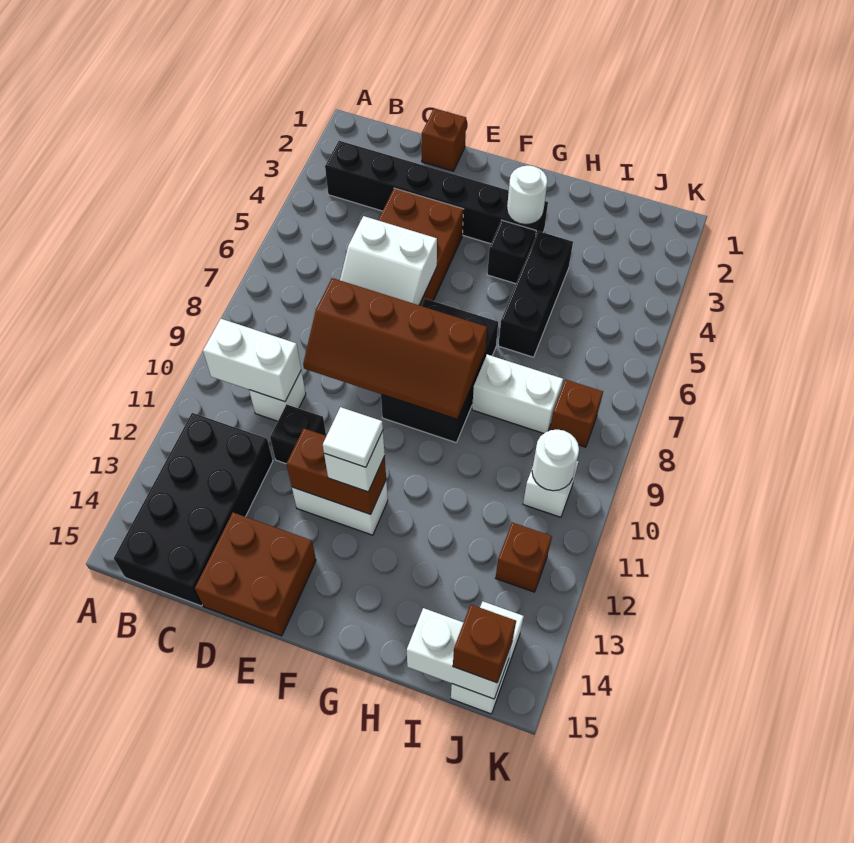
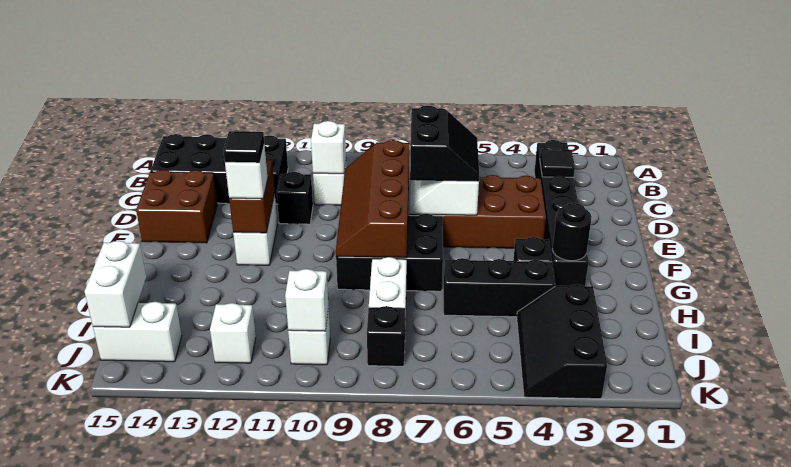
white brick B10:C10 level 2 -> white brick C10 level 2
none -> black tile C3 level 2
brown brick D1 level 1 -> none
none -> black slope D6:E7 level 3 top 7
white tile F12 level 4 -> black tile F12 level 4
white round brick G3 level 2 -> black round brick G3 level 2
none -> black slope I3:K4 level 1 top 3
brown brick J8 level 1 -> black brick J8 level 1
white round brick J10 level 2 -> white brick J10 level 2
brown brick J12 level 1 -> white brick J12 level 1
brown brick J15 level 3 -> none

